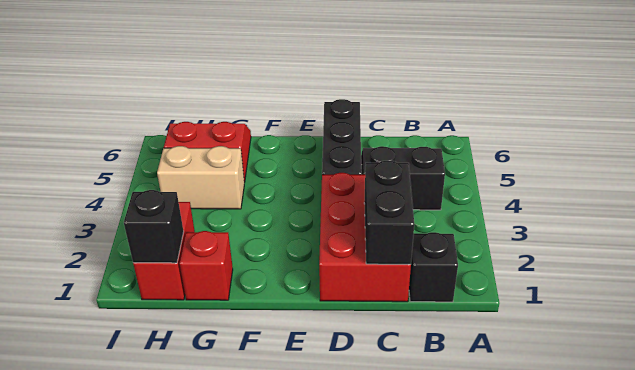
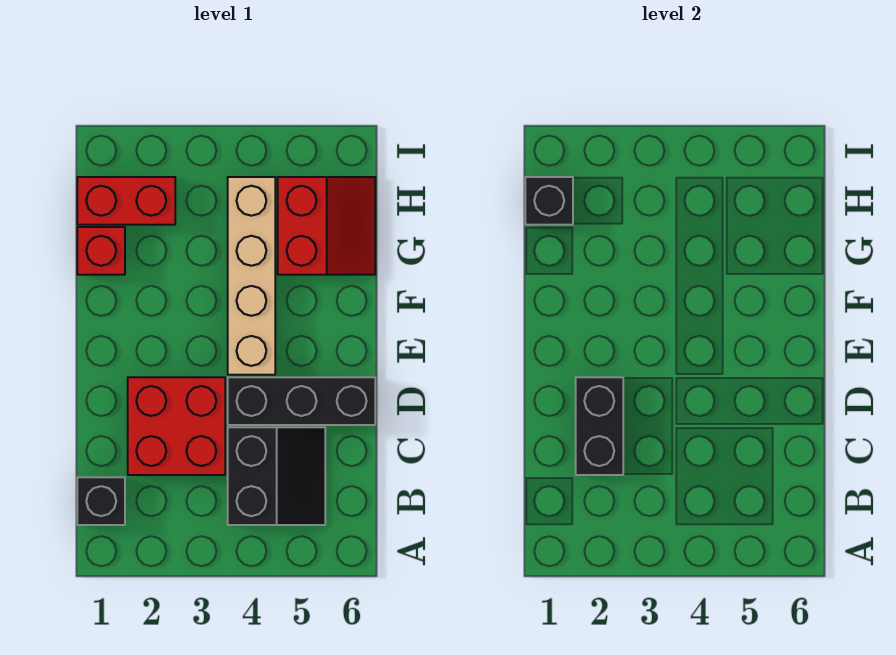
red brick C1:D3 level 1 -> red brick C2:D3 level 1
black brick C1:C2 level 2 -> black brick C2:D2 level 2
tan brick G4:H4 level 1 -> tan brick E4:H4 level 1

